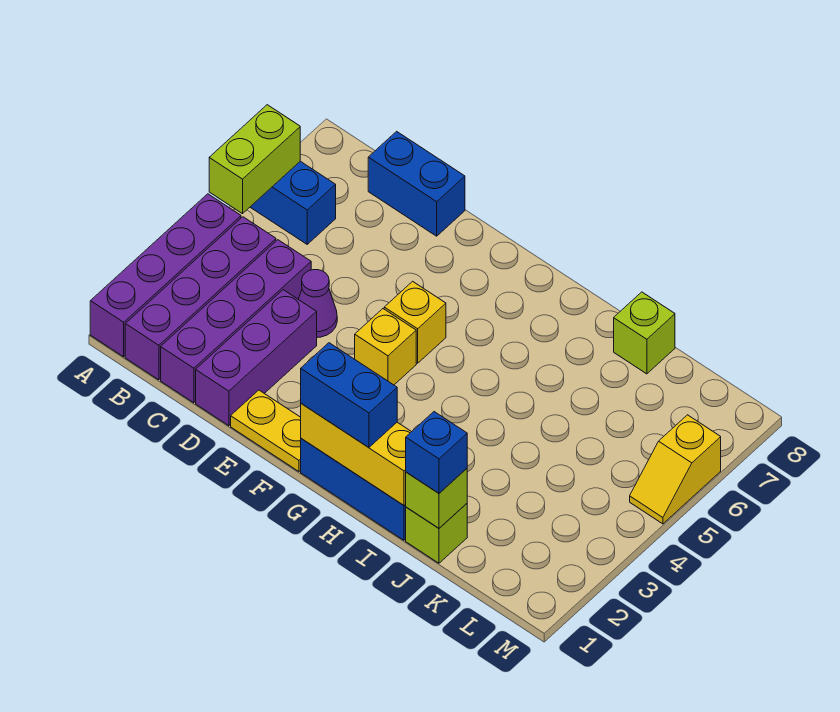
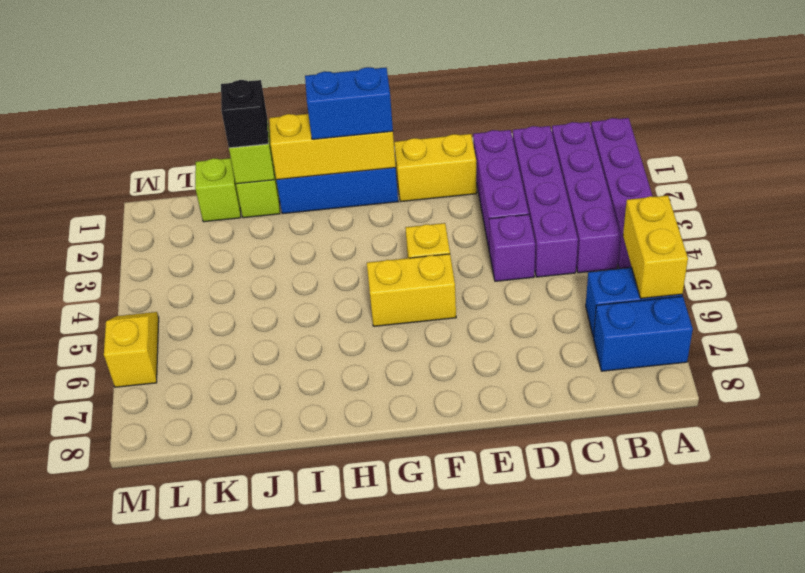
lime brick A5:A6 level 2 -> yellow brick A5:A6 level 2
blue brick C8:D8 level 1 -> blue brick A7:B7 level 1
purple cone D4 level 1 -> purple brick D4 level 1
yellow plate E1:F1 level 1 -> yellow brick E1:F1 level 1
yellow brick F5 level 1 -> yellow brick F5:G5 level 1
blue brick J1 level 3 -> black brick J1 level 3
lime brick J8 level 1 -> lime brick K1 level 1

